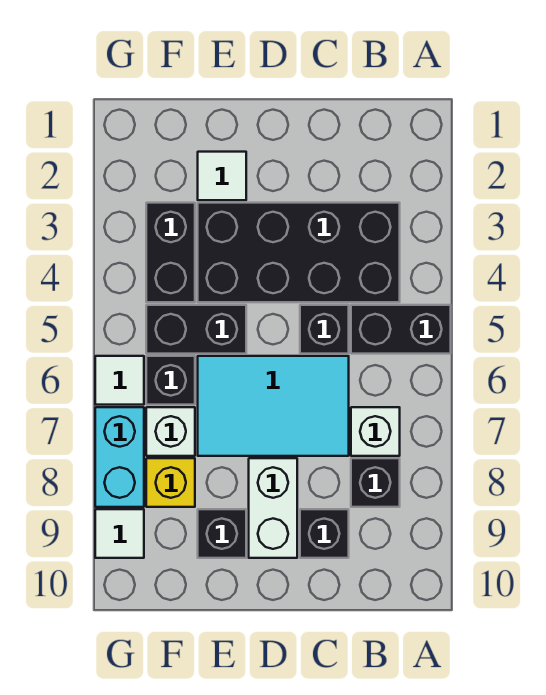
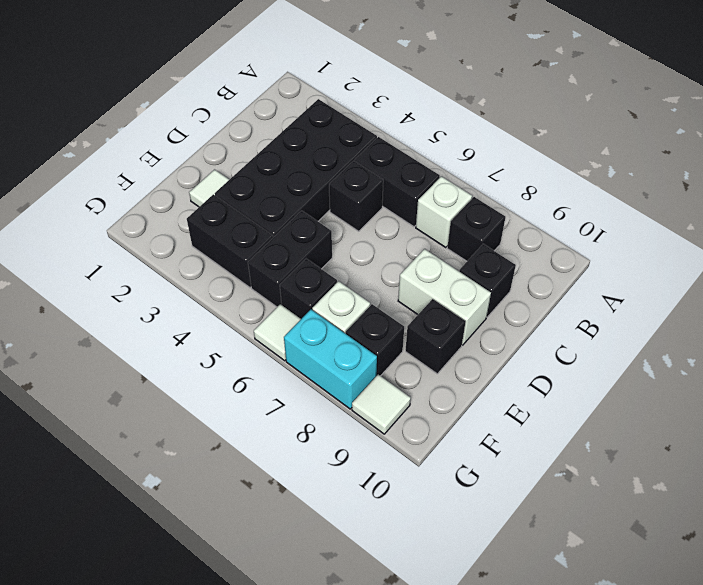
black brick A5:B5 level 1 -> black brick B5:B6 level 1
cyan tile C6:E7 level 1 -> none
yellow brick F8 level 1 -> black brick F8 level 1

